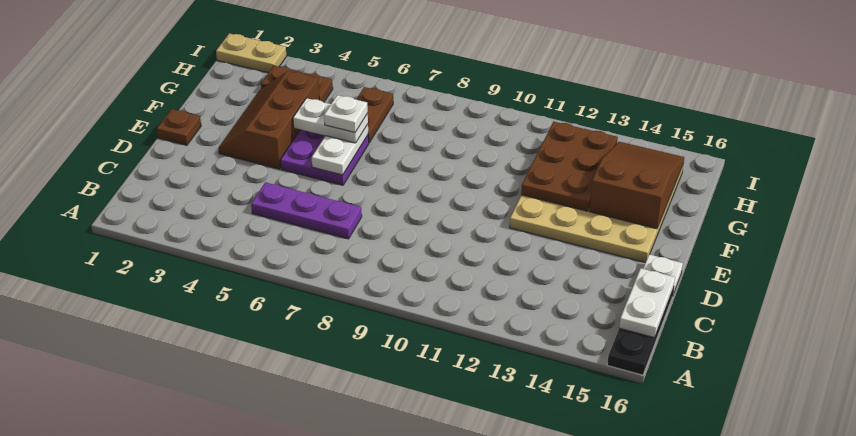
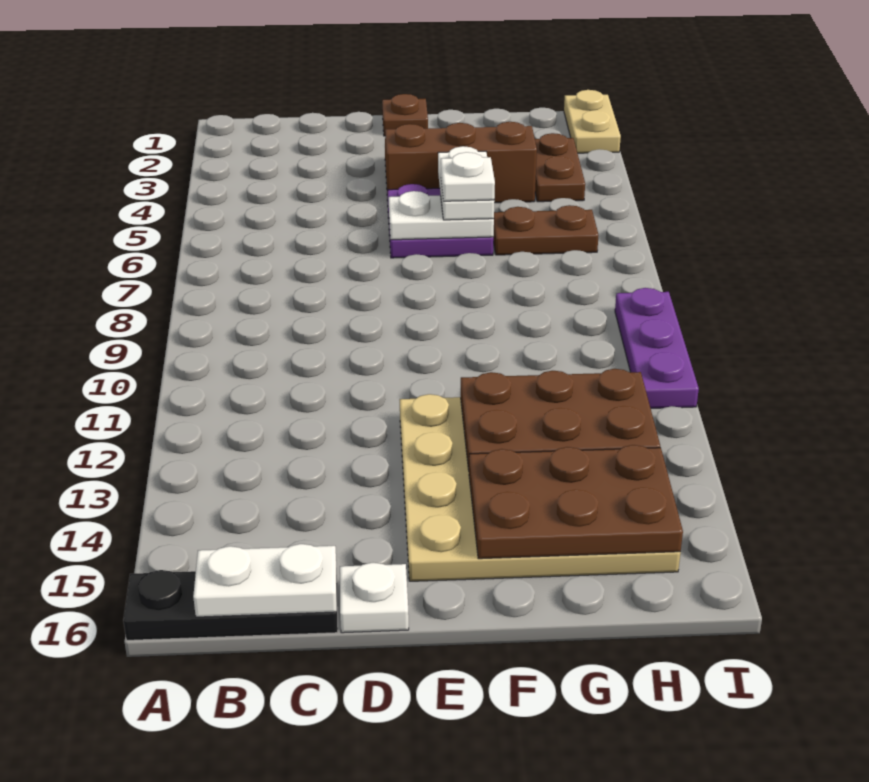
purple plate C5:C7 level 1 -> purple plate I9:I11 level 1
brown slope F14:H15 level 2 top F -> brown plate F14:H15 level 2

